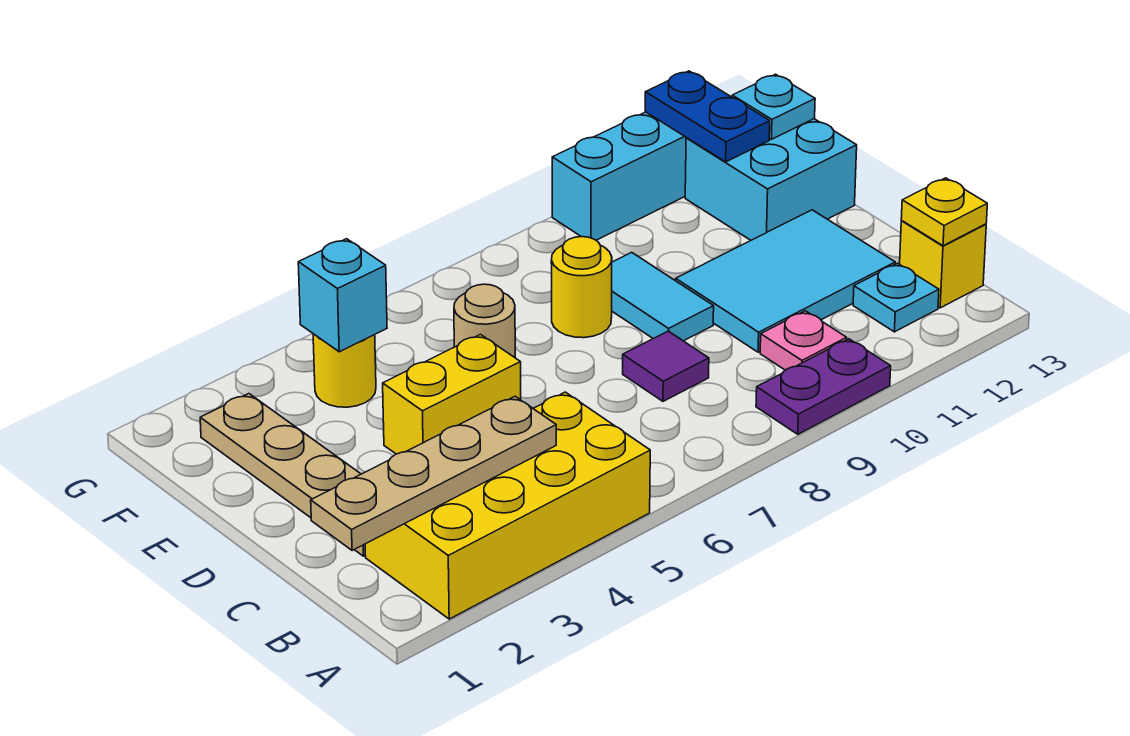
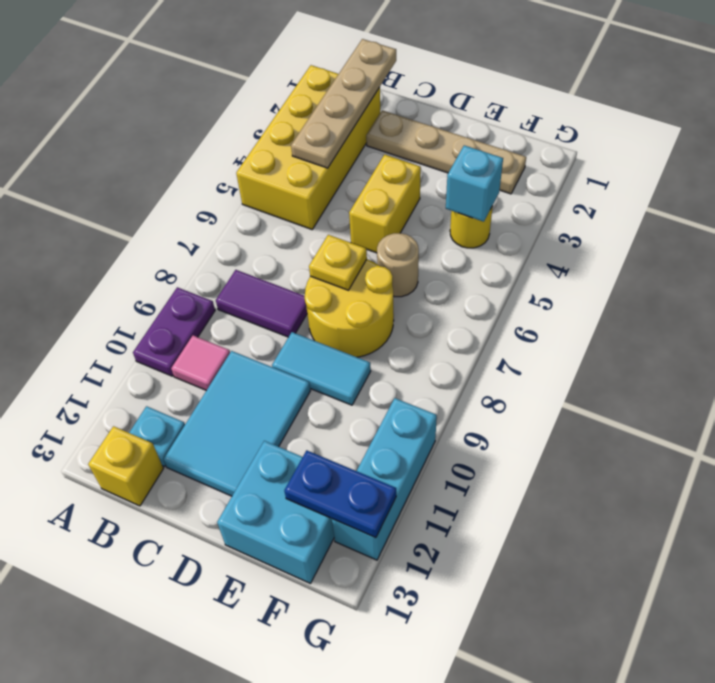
pink plate B10 level 1 -> pink tile B10 level 1
yellow plate B13 level 2 -> yellow plate D7 level 2
purple tile C8 level 1 -> purple tile B8:C8 level 1
yellow round brick E8 level 1 -> yellow round brick D7:E8 level 1
cyan plate F13 level 2 -> none

